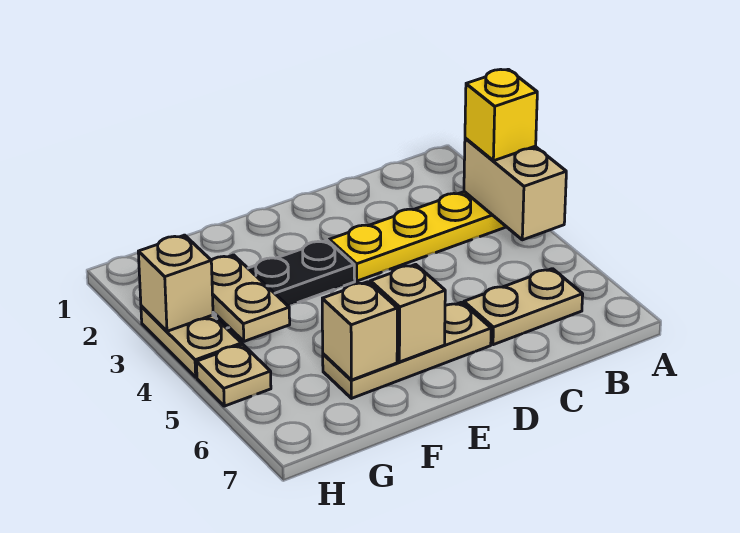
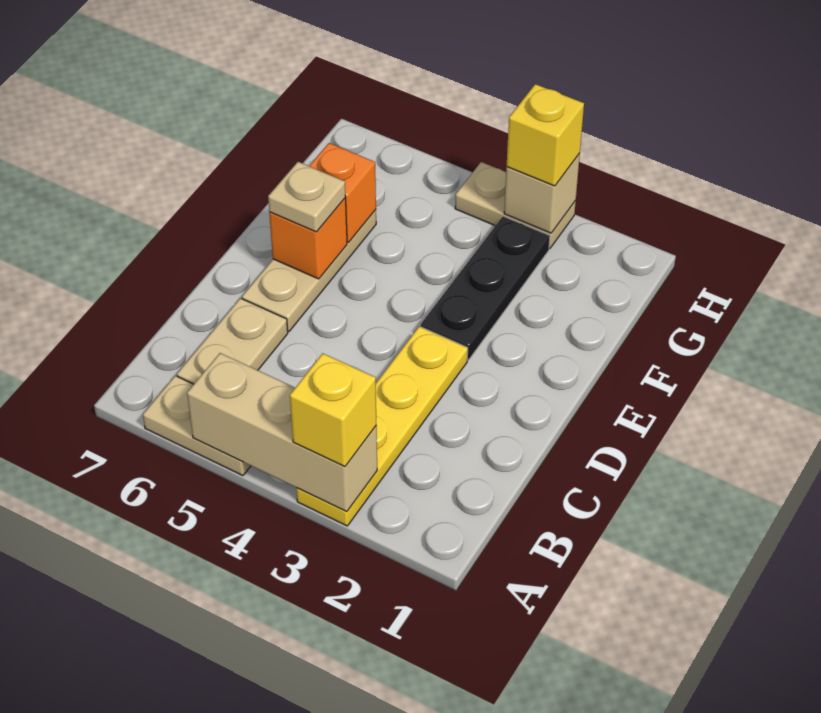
tan brick A3:A4 level 2 -> tan brick A3:A5 level 2
tan brick E6 level 2 -> orange brick E6 level 2
tan brick F6 level 2 -> orange brick F6 level 2
tan plate G3:G4 level 2 -> tan plate A5:A6 level 1
none -> yellow brick H3 level 3
tan plate H5 level 1 -> tan plate E6 level 3

